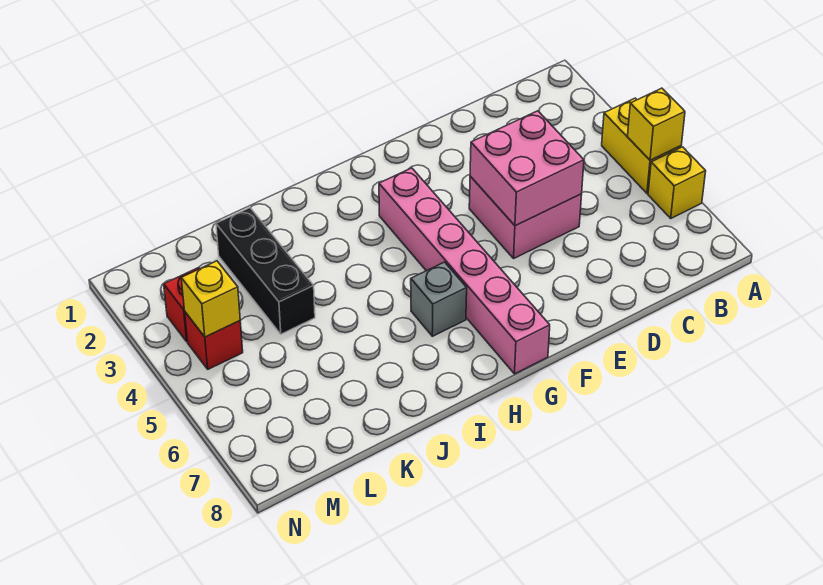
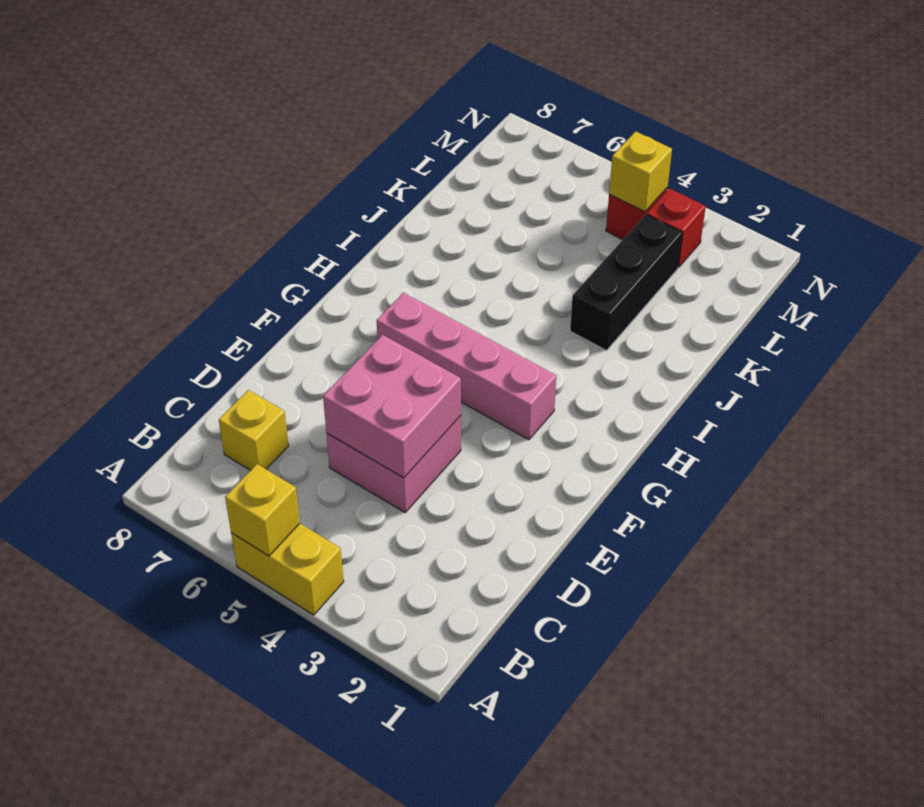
yellow brick A6 level 1 -> yellow brick C7 level 1
pink brick G3:G8 level 1 -> pink brick G3:G6 level 1
grey brick H6 level 1 -> none
black brick K2:K4 level 1 -> black brick J3:L3 level 1

